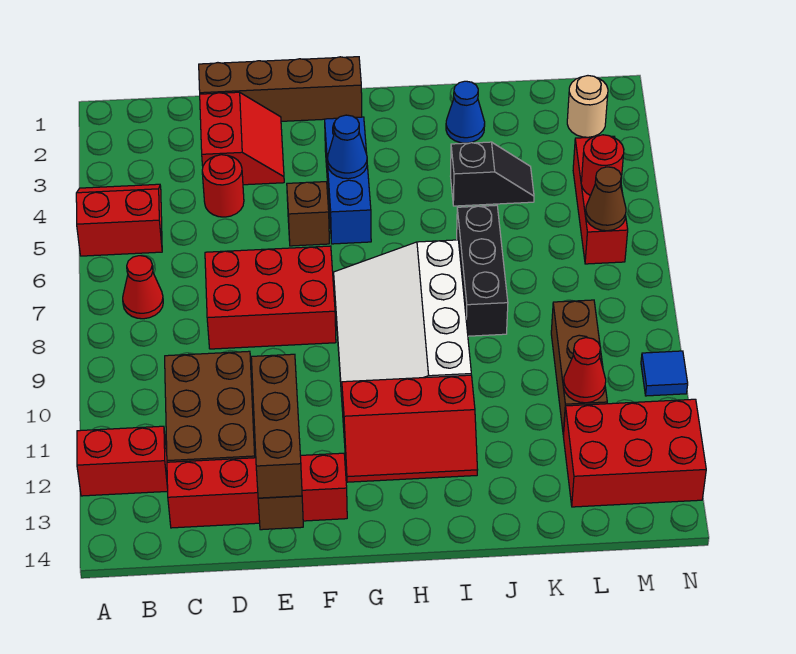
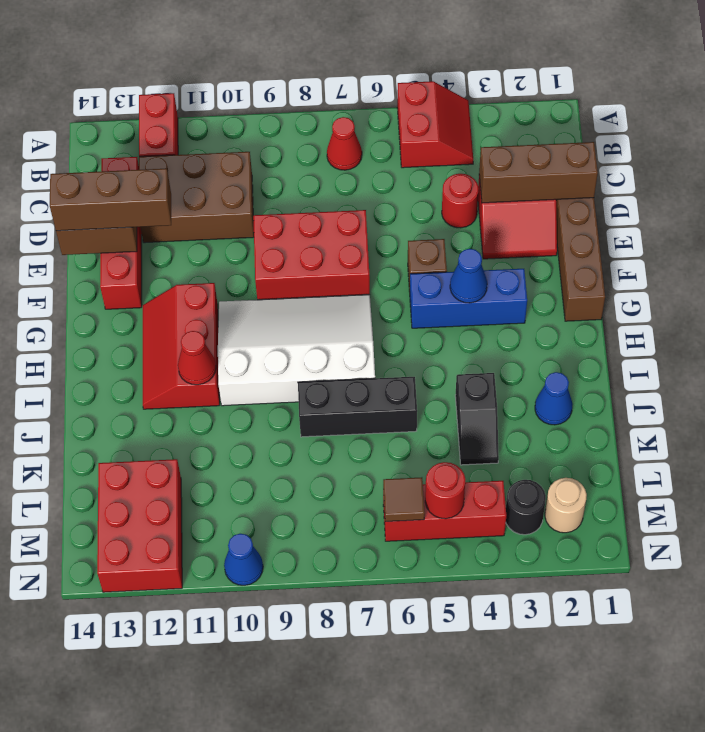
red brick D7:F8 level 1 -> red brick E7:F9 level 1
brown brick L9:L11 level 1 -> brown brick D1:D3 level 2
red cone L11 level 2 -> red cone I11 level 2
none -> black round brick M3 level 1
brown cone M6 level 2 -> brown tile M6 level 2
blue tile N10 level 1 -> blue cone N10 level 1

